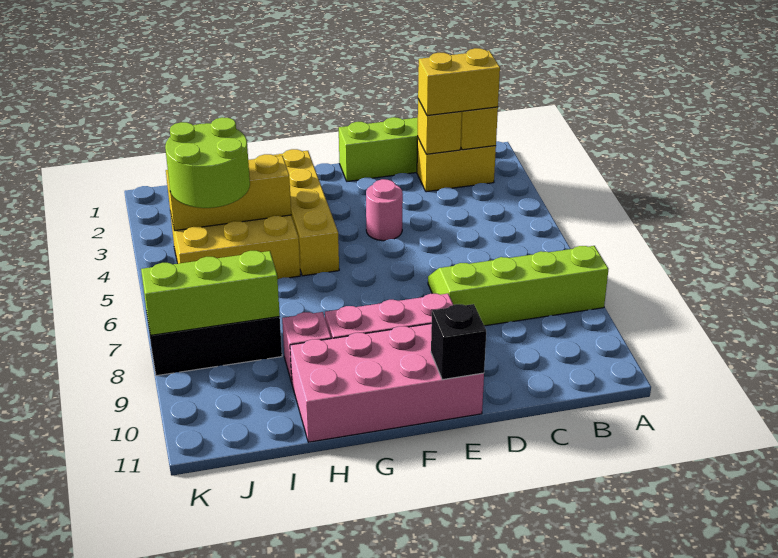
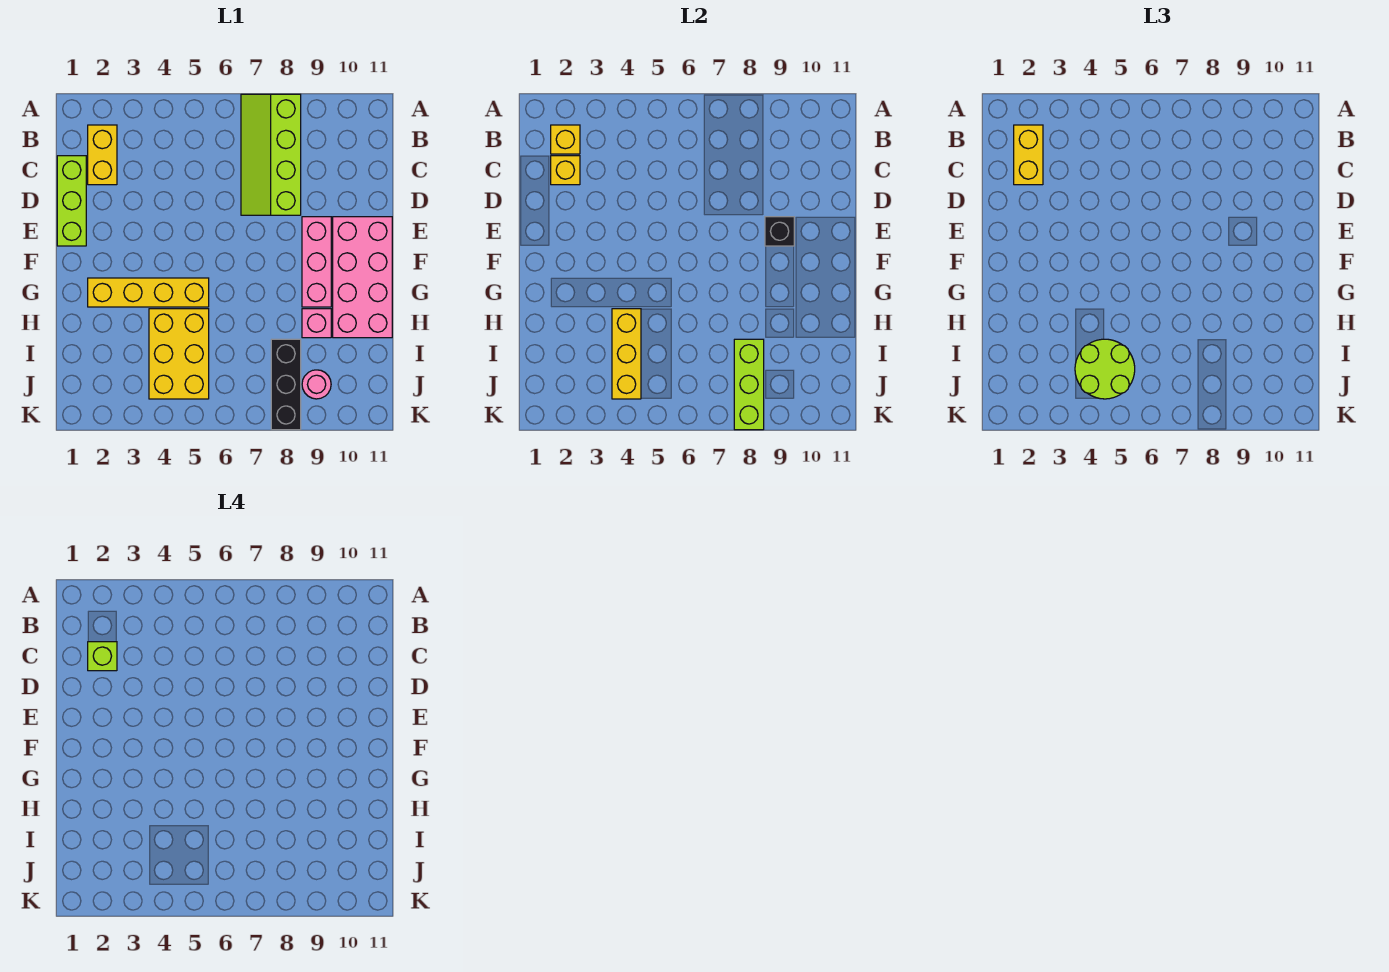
none -> lime brick C2 level 4
pink round brick E4 level 1 -> pink round brick J9 level 1
black brick E11 level 2 -> black brick E9 level 2

